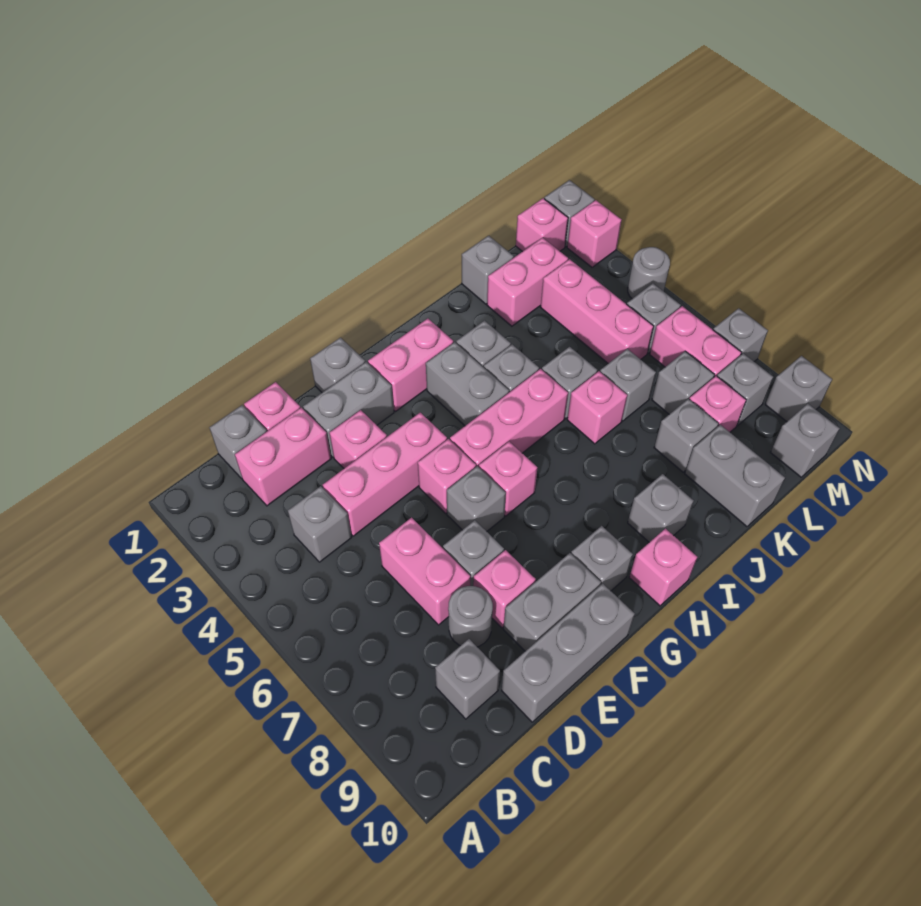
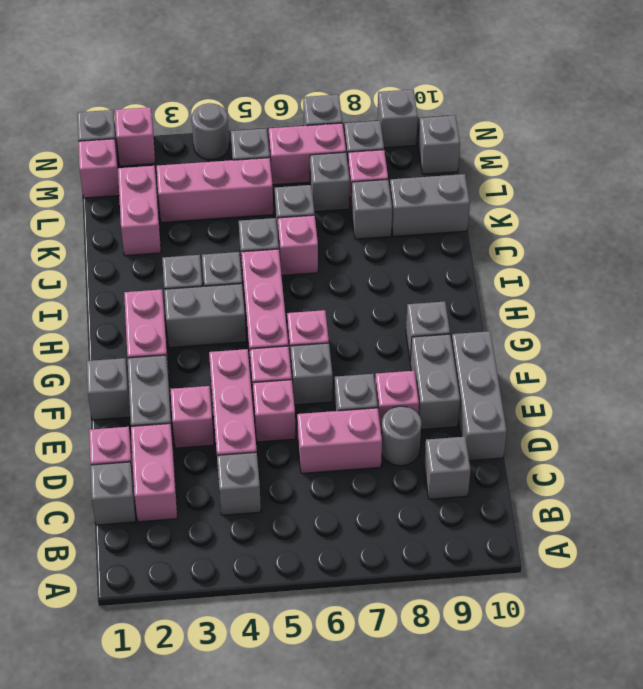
pink brick H10 level 1 -> pink brick E5 level 1
grey brick I9 level 1 -> none
grey brick K1 level 1 -> none

